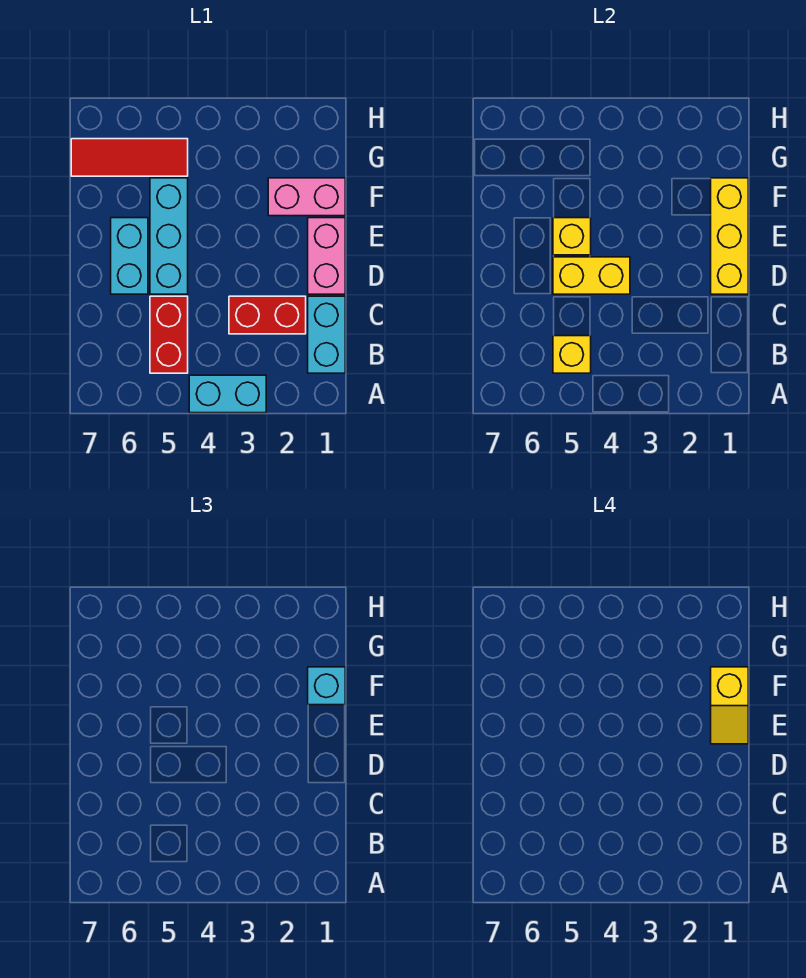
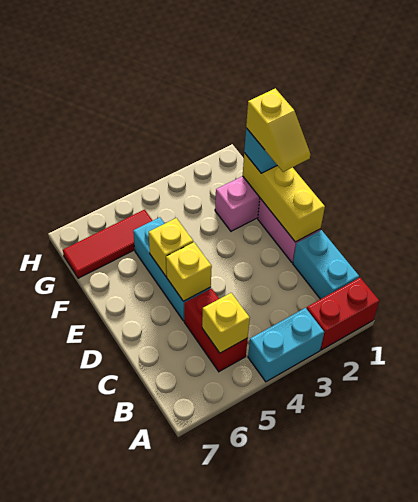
red brick C2:C3 level 1 -> red brick A1:A2 level 1
yellow brick D4:D5 level 2 -> yellow brick D5 level 2
cyan brick D6:E6 level 1 -> none

